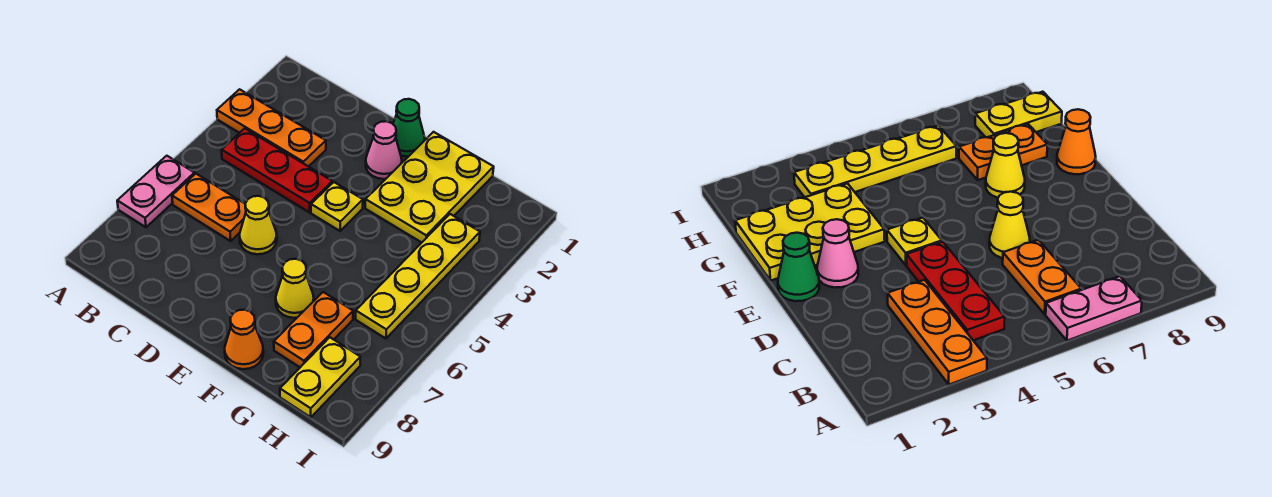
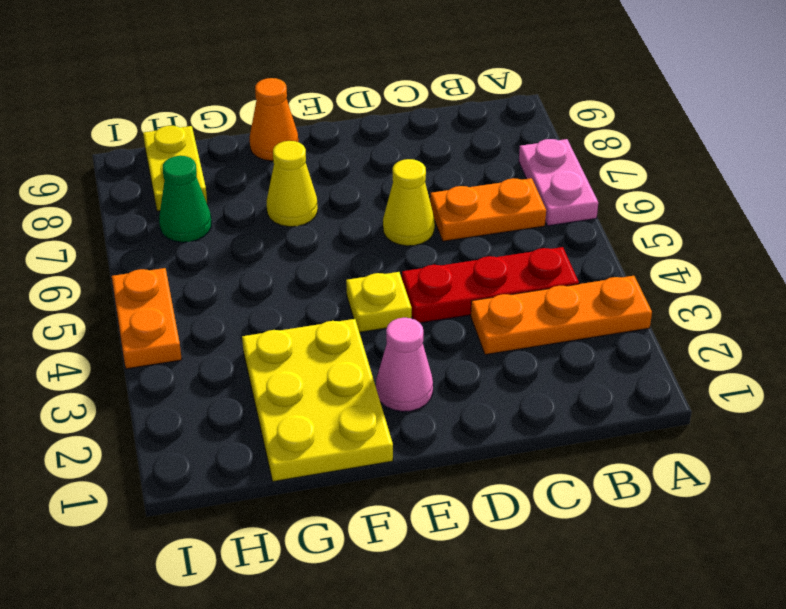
green cone E1 level 1 -> green cone H7 level 1
orange plate G7:G8 level 1 -> orange plate I4:I5 level 1
yellow plate H3:H6 level 1 -> none

